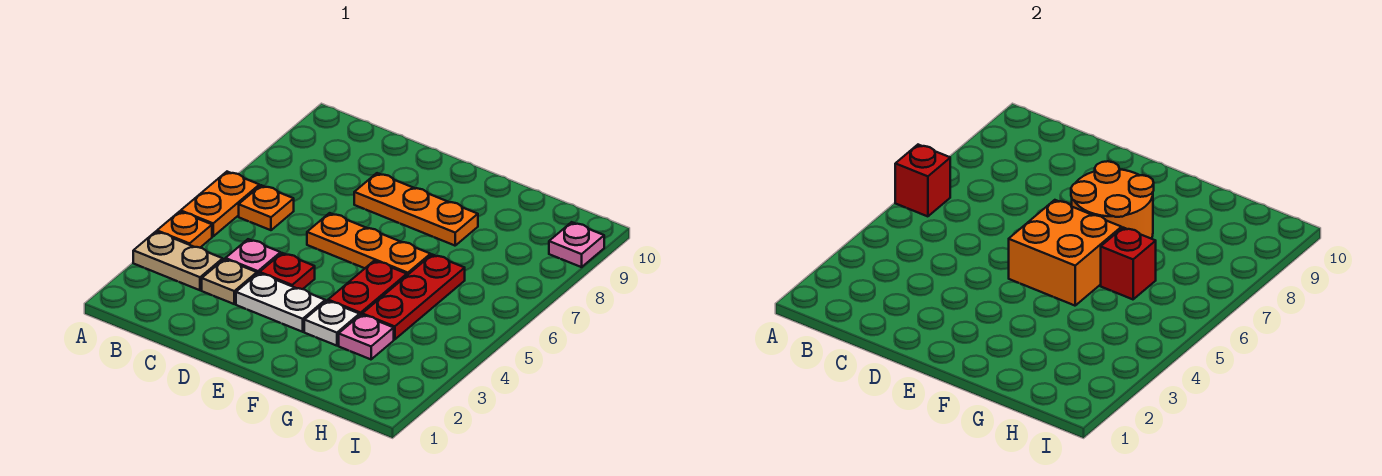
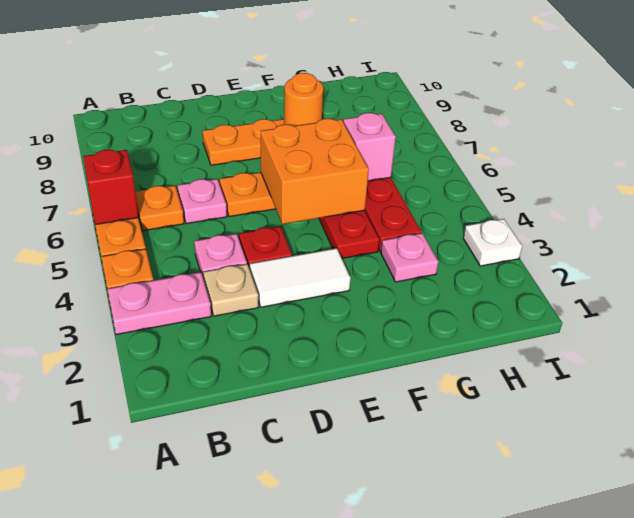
tan plate A3:B3 level 1 -> pink plate A3:B3 level 1
white plate D3:E3 level 1 -> white tile D3:E3 level 1
orange round brick E7:F8 level 2 -> orange round brick F8 level 2
white plate F3 level 1 -> white plate I3 level 1
red brick G6 level 2 -> pink brick G6 level 2
pink plate I9 level 1 -> pink plate C6 level 1

